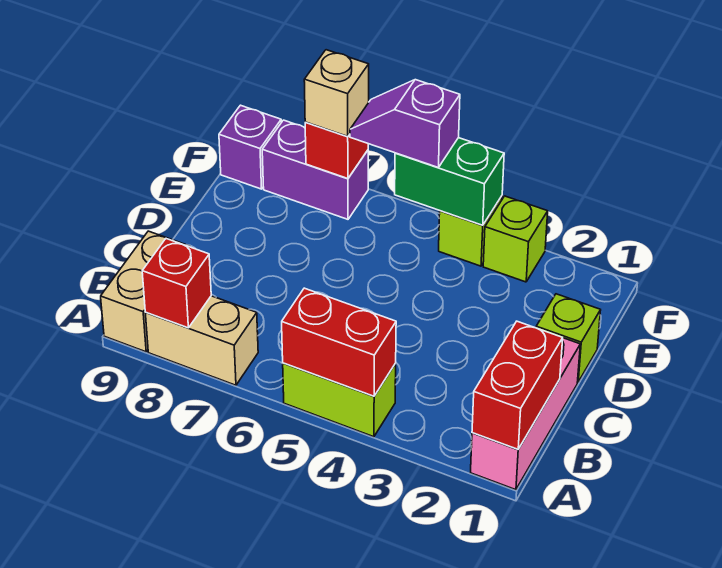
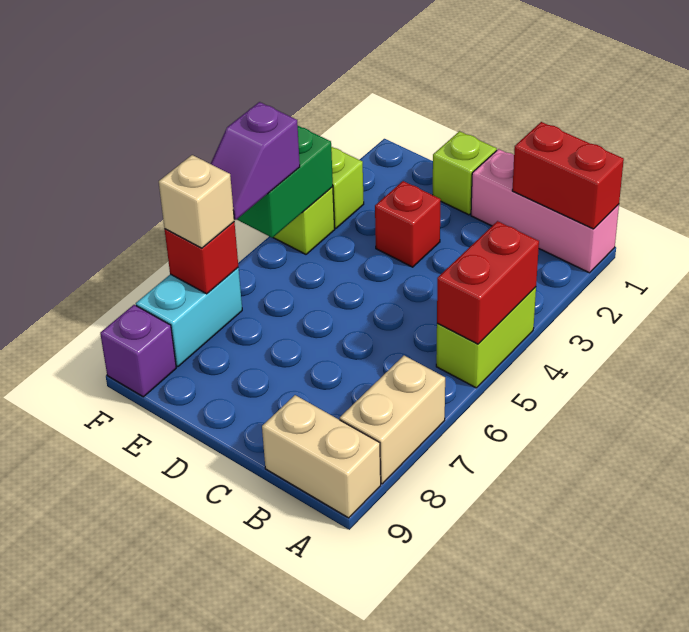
red brick A8 level 2 -> red brick D3 level 1
purple brick F7:F8 level 1 -> cyan brick F7:F8 level 1

